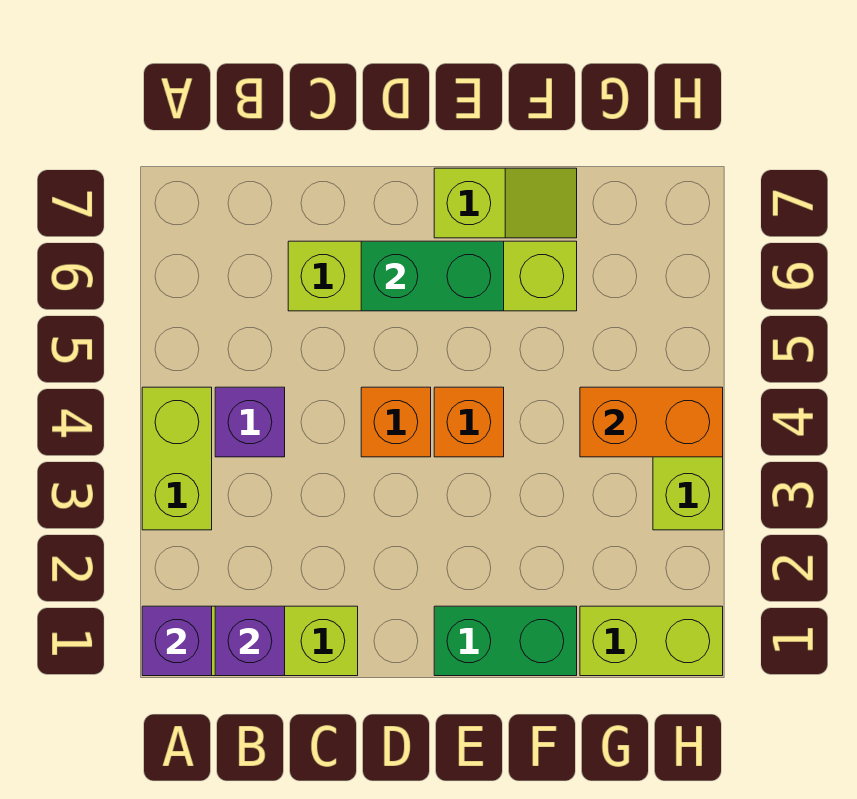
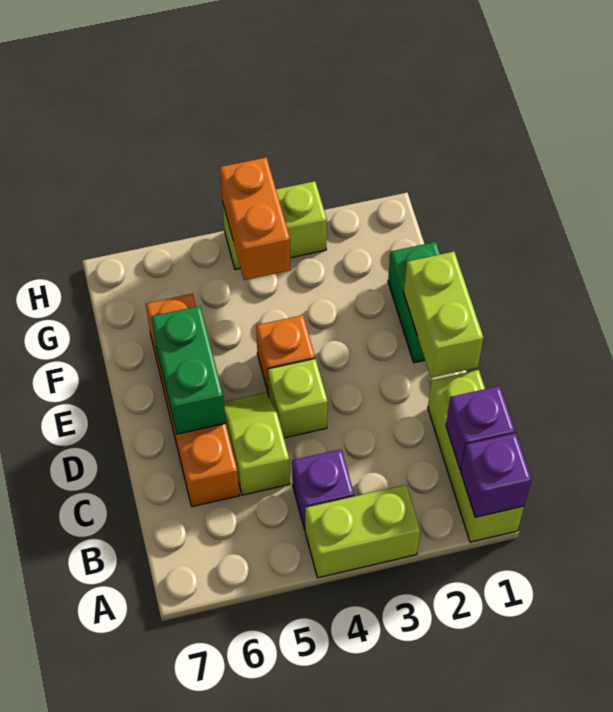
lime brick C6:F6 level 1 -> orange brick C6:F6 level 1
orange brick D4 level 1 -> lime brick D4 level 1
lime slope E7:F7 level 1 top E -> lime slope C5:D5 level 1 top C
lime brick G1:H1 level 1 -> lime brick D1:E1 level 2

